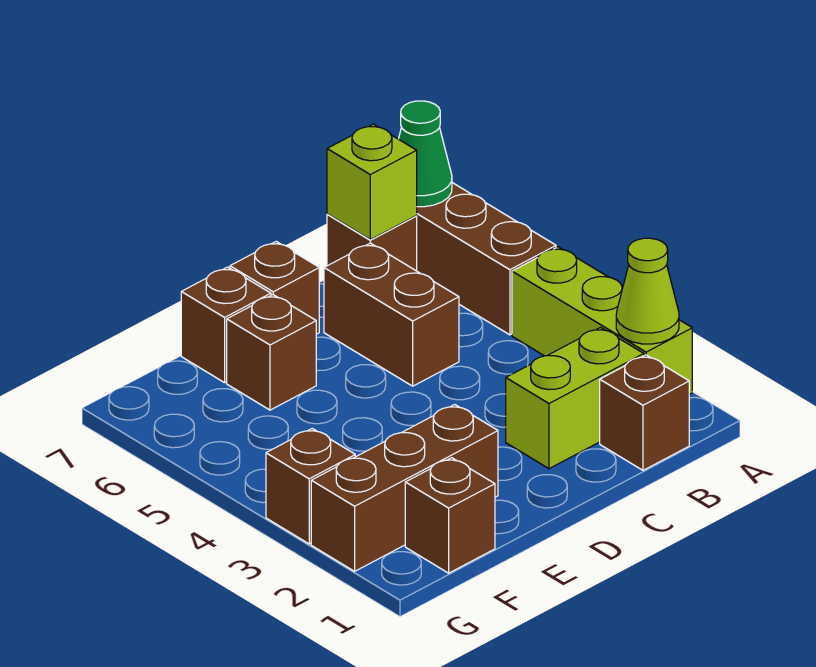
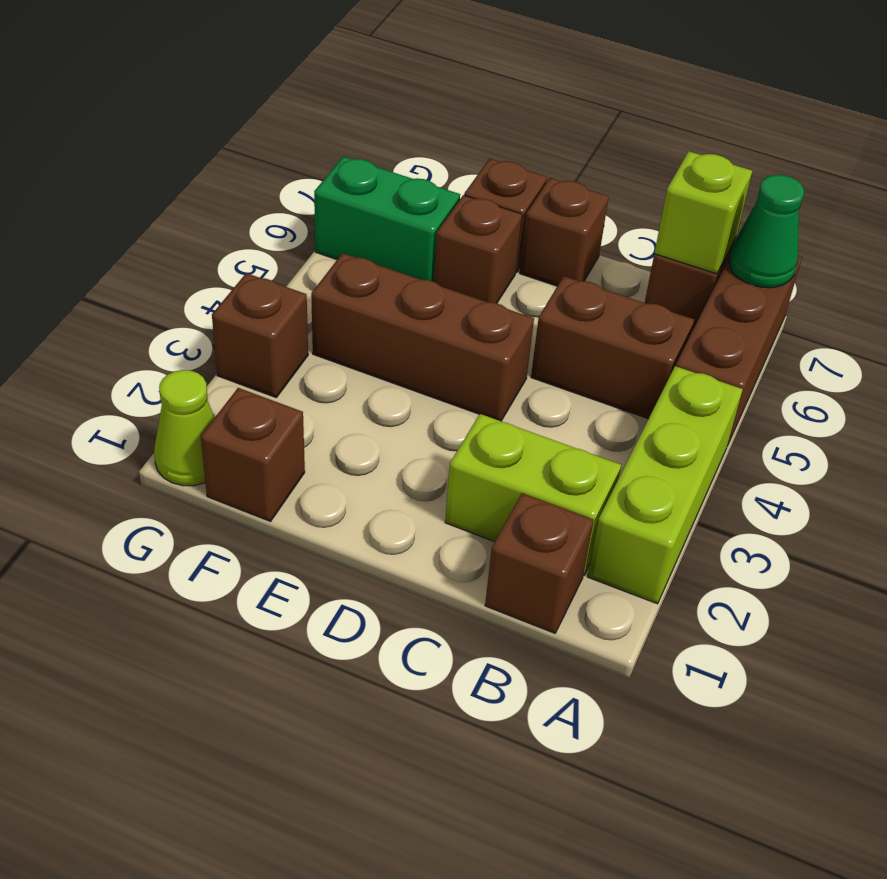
lime cone A2 level 2 -> lime cone G1 level 1
brown brick C5:C6 level 1 -> brown brick B5:C5 level 1
brown brick E2:G2 level 1 -> brown brick D4:F4 level 1
none -> green brick F6:G6 level 1

